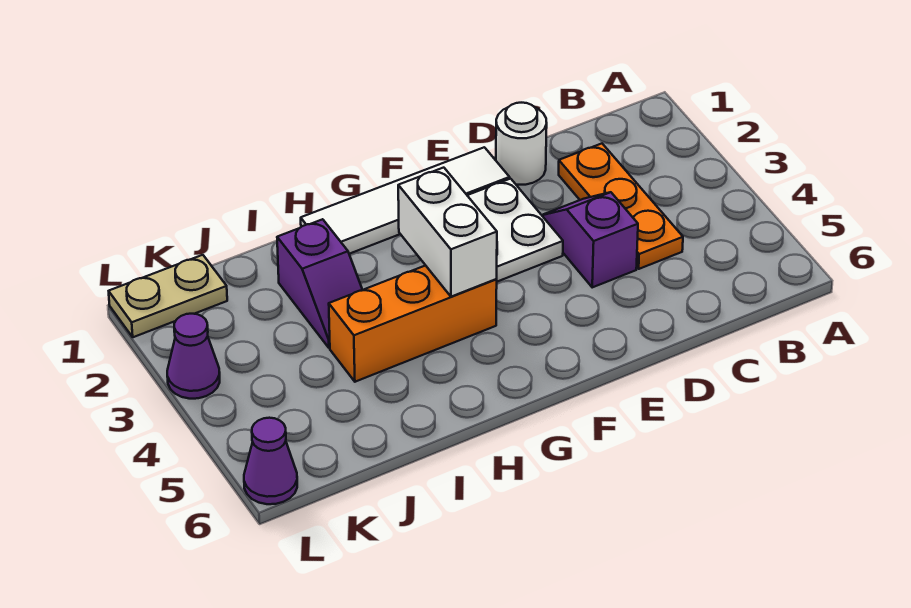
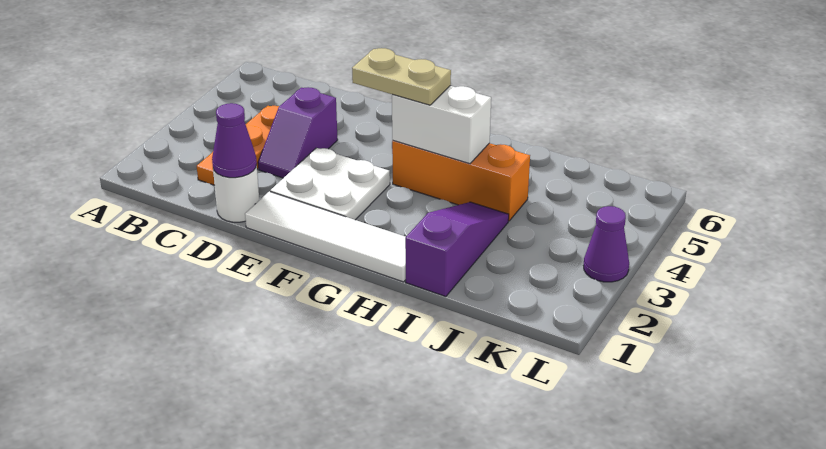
white brick G3:G4 level 2 -> white brick G4:H4 level 2
purple slope I2:I3 level 1 top 2 -> purple slope I1:I3 level 1 top 1
tan plate K1:L1 level 1 -> tan plate F4:G4 level 3
purple cone L6 level 1 -> purple cone D1 level 2

